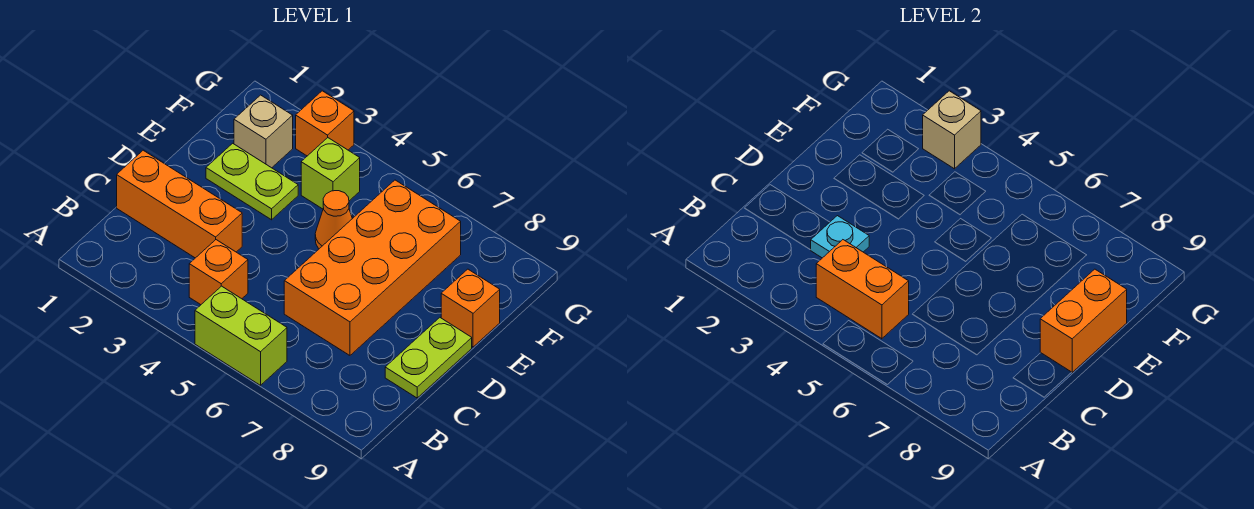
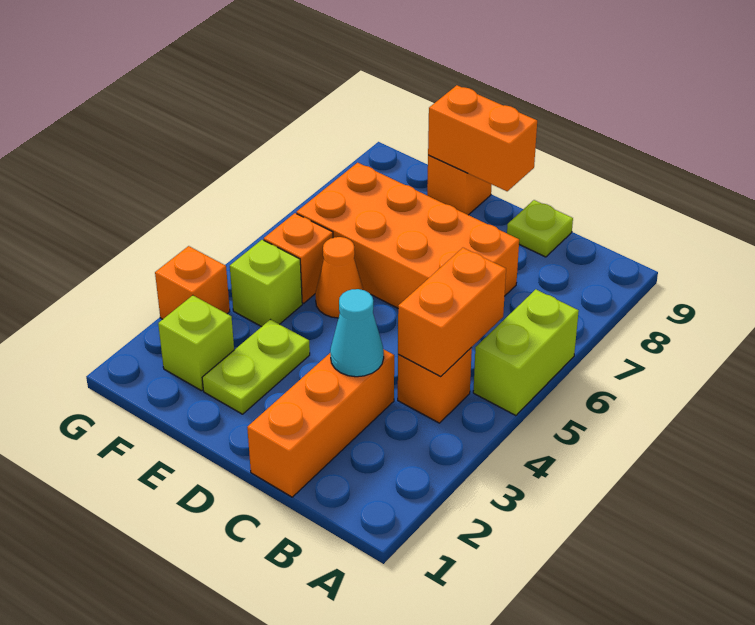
cyan plate C3 level 2 -> cyan cone C3 level 2
lime plate C9:D9 level 1 -> lime plate C9 level 1
tan brick F2 level 1 -> lime brick F2 level 1
none -> orange brick F5 level 1
tan brick G3 level 2 -> none

